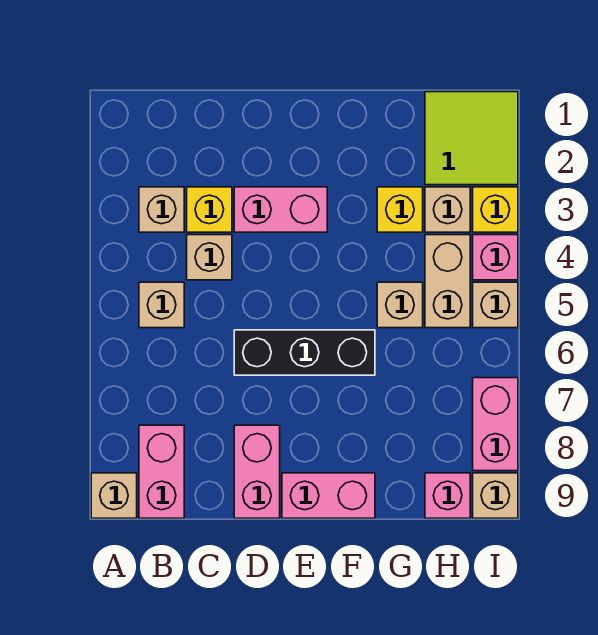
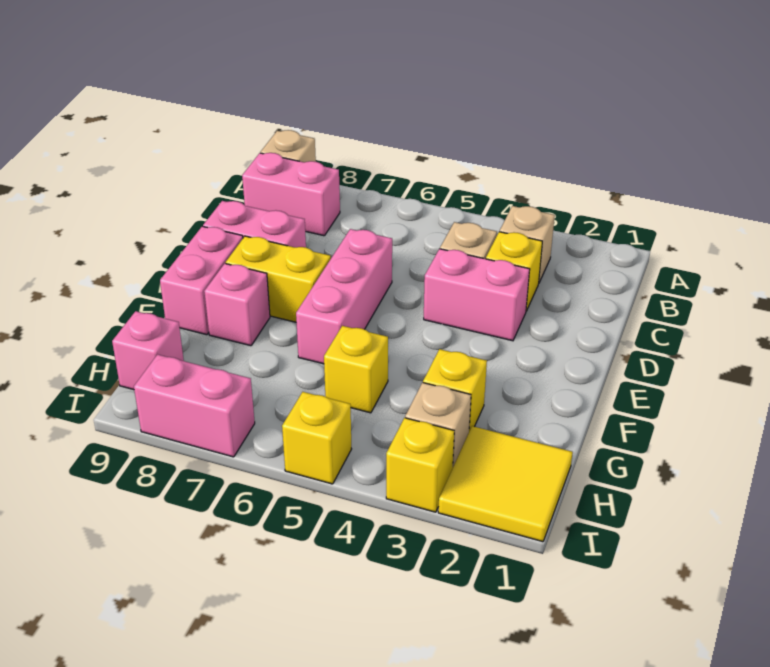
tan brick B5 level 1 -> none
pink brick D3:E3 level 1 -> pink brick D3:D4 level 1
black brick D6:F6 level 1 -> pink brick D6:F6 level 1
none -> yellow brick E7:E8 level 1
tan brick G5 level 1 -> yellow brick G5 level 1
lime tile H1:I2 level 1 -> yellow tile H1:I2 level 1
tan brick H4:H5 level 1 -> none
pink brick I4 level 1 -> pink brick F8 level 1
tan brick I5 level 1 -> yellow brick I5 level 1
tan brick I9 level 1 -> none

